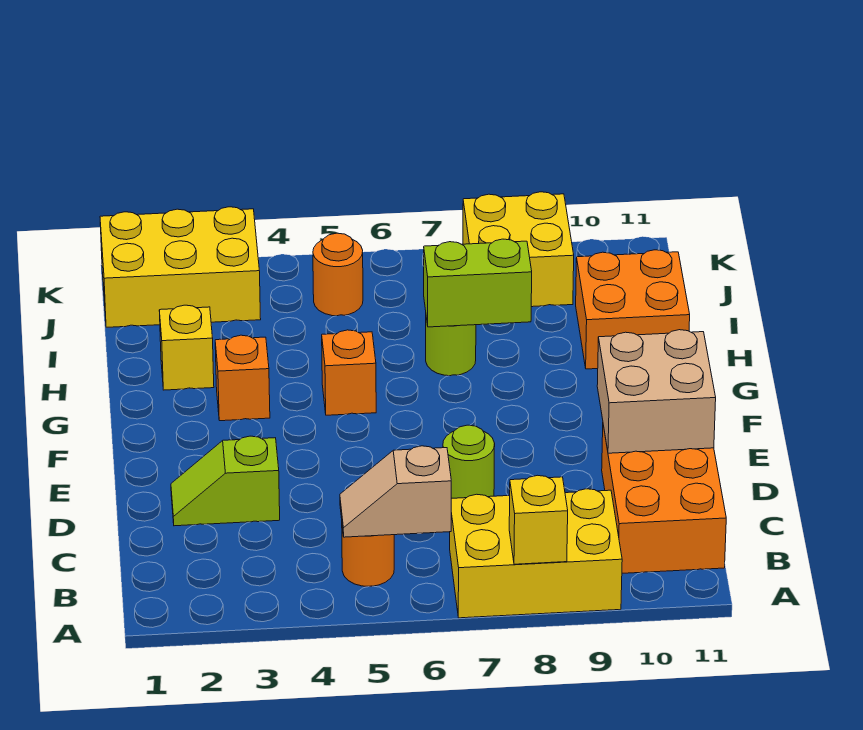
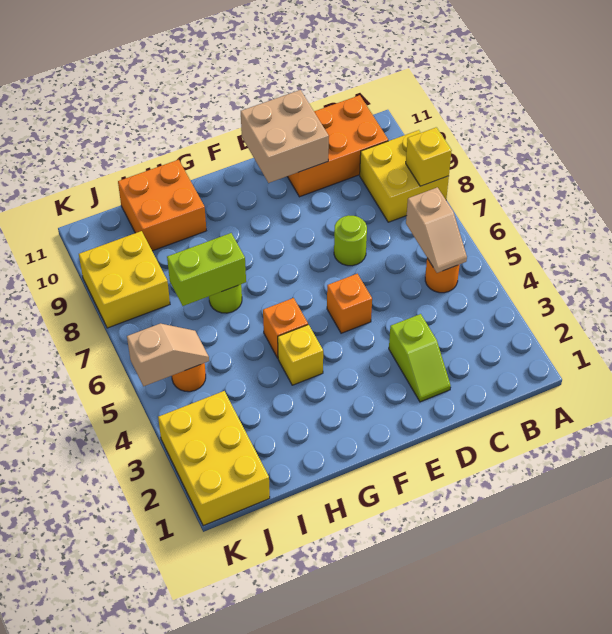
yellow brick A7:B9 level 1 -> yellow brick A8:B9 level 1
orange brick G3 level 1 -> orange brick E5 level 1
yellow brick H2 level 1 -> yellow brick G4 level 1
lime brick H7:H8 level 2 -> lime brick H7:I7 level 2
none -> tan slope J5:K5 level 2 top K

